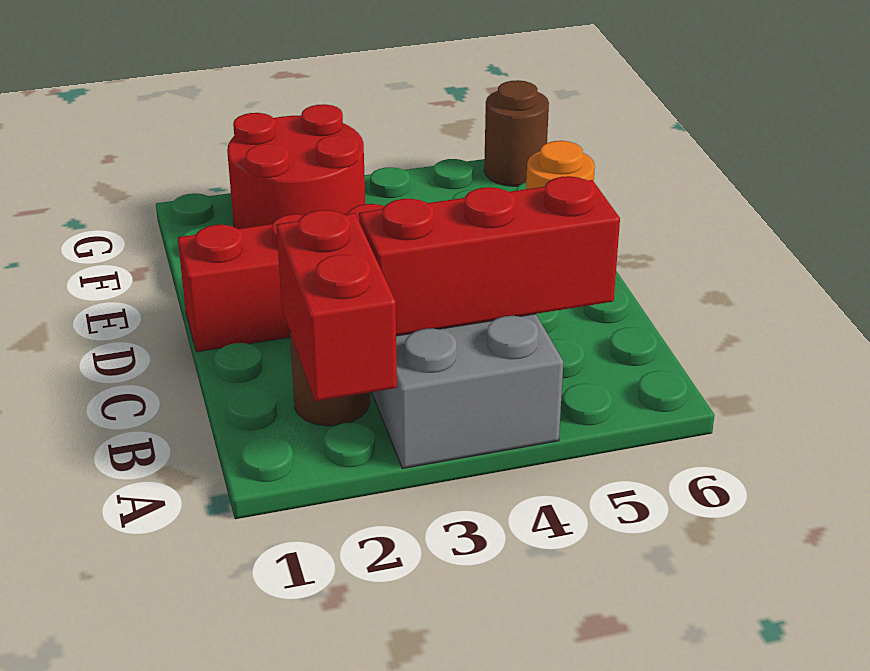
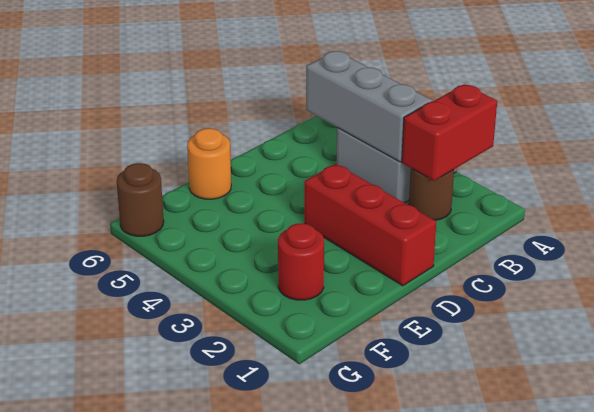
red brick B3:B5 level 2 -> grey brick B3:B5 level 2
red round brick F2:G3 level 1 -> red round brick F2 level 1

